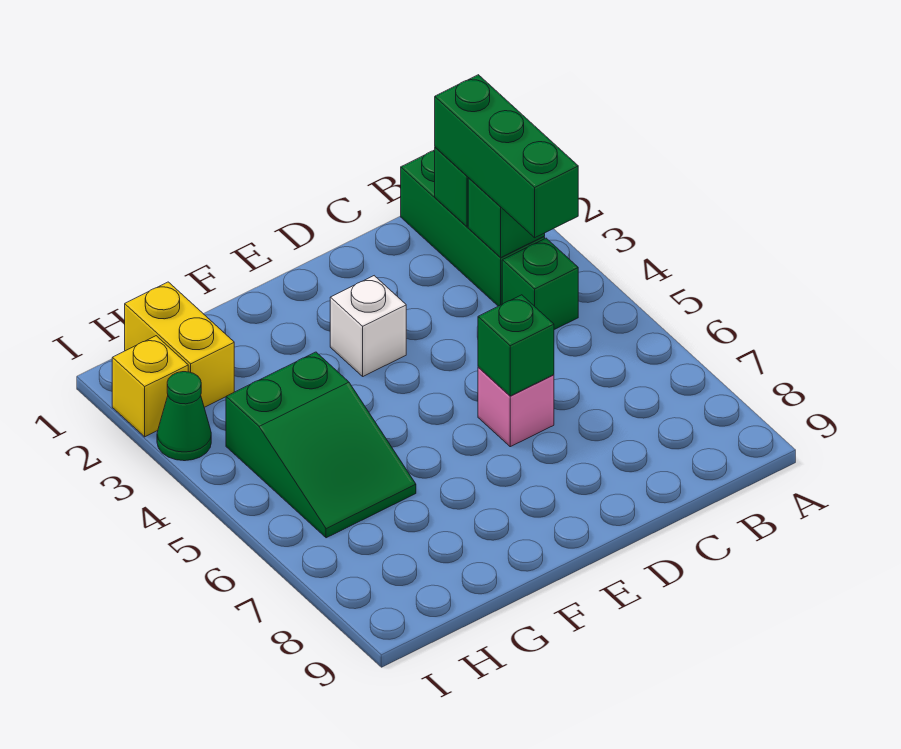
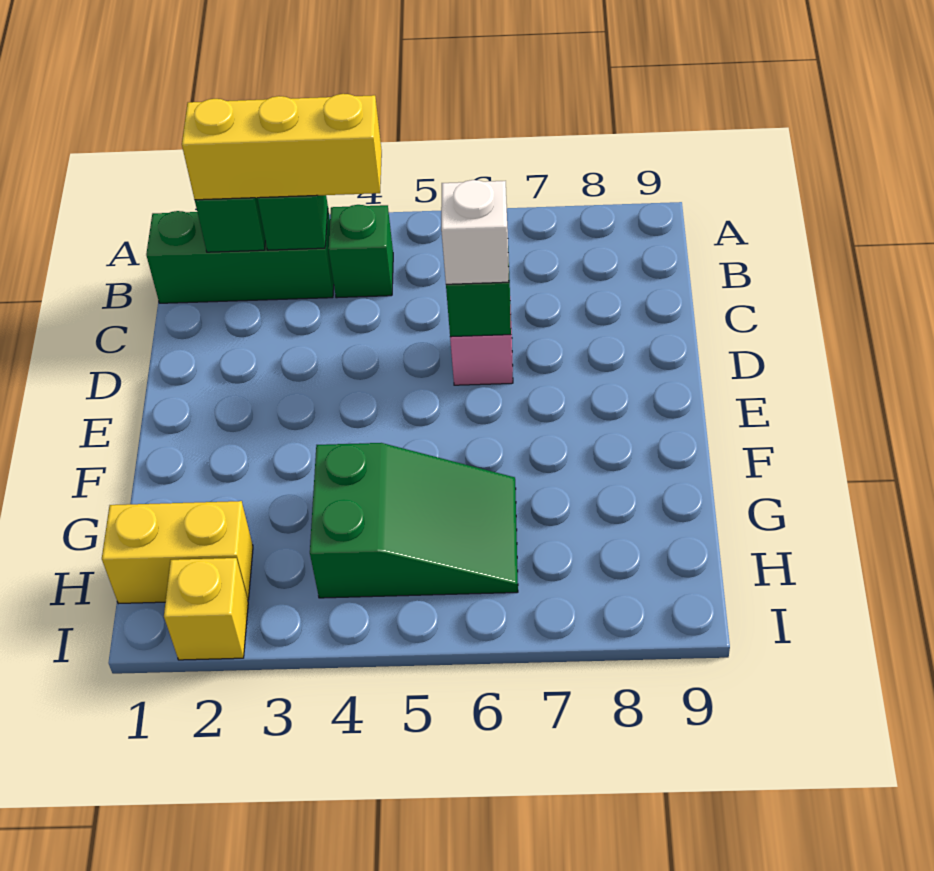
green brick B2:B4 level 3 -> yellow brick B2:B4 level 3
white brick E3 level 1 -> white brick D6 level 3
green cone I3 level 1 -> none

